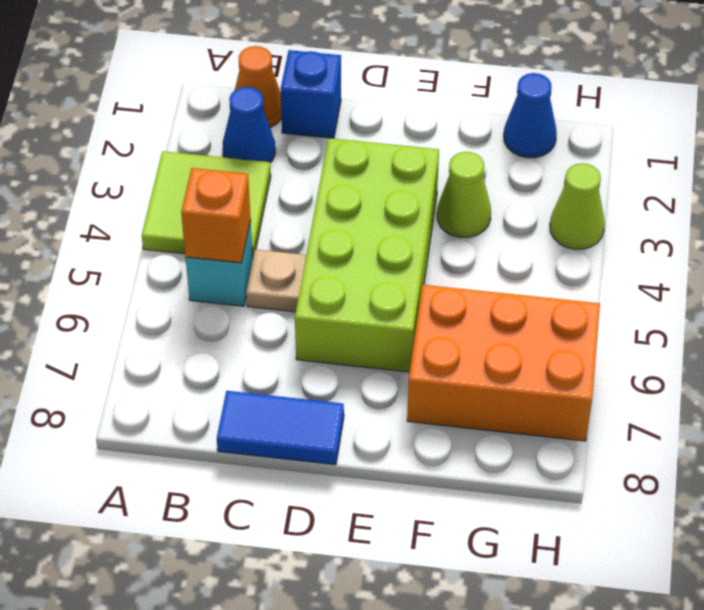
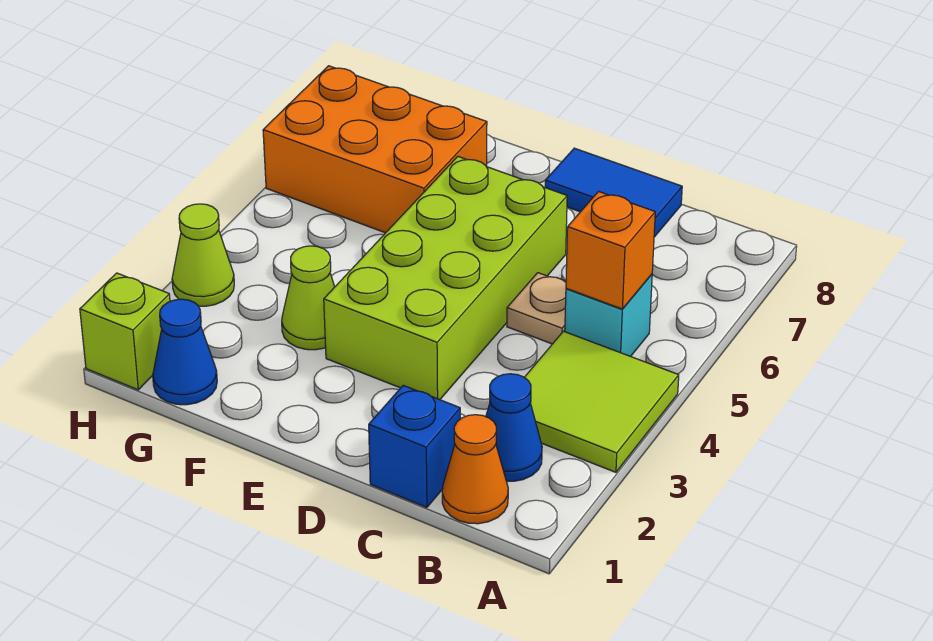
none -> lime brick H1 level 1

